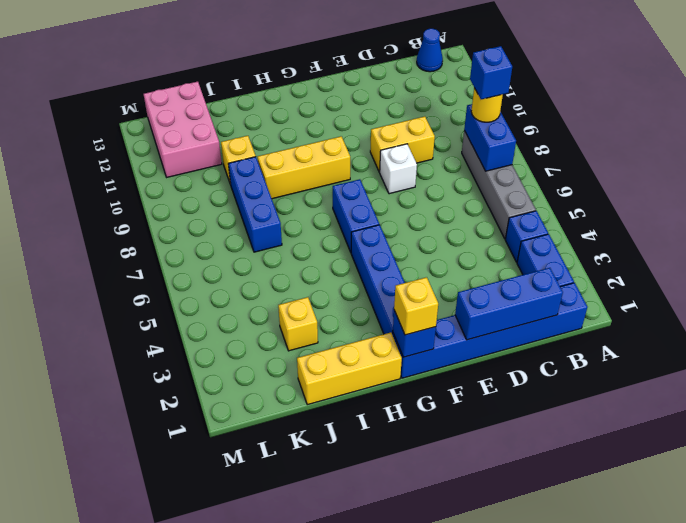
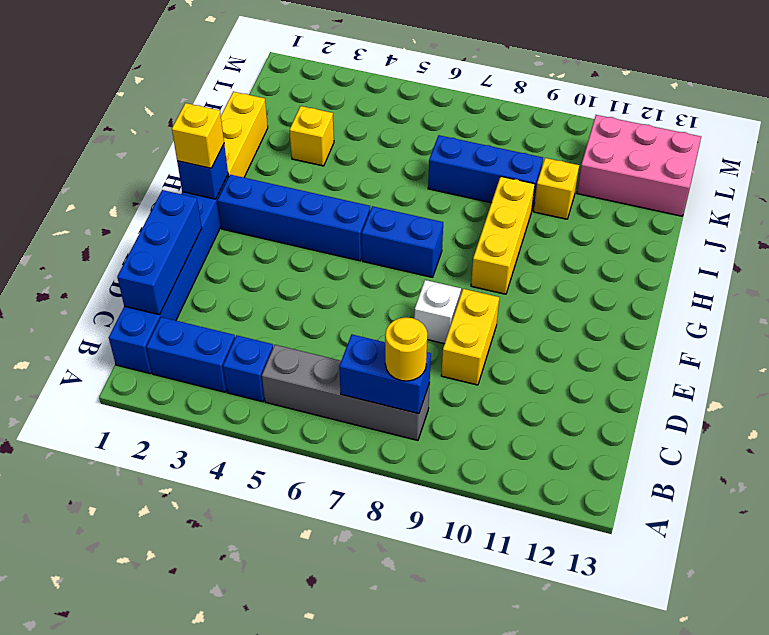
blue brick B8 level 4 -> none
blue cone B13 level 1 -> none

